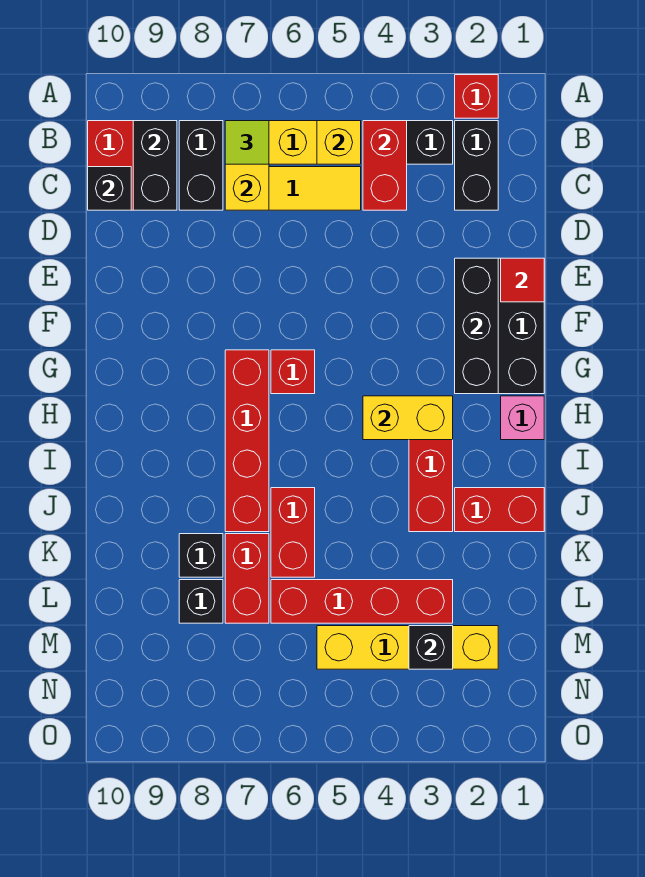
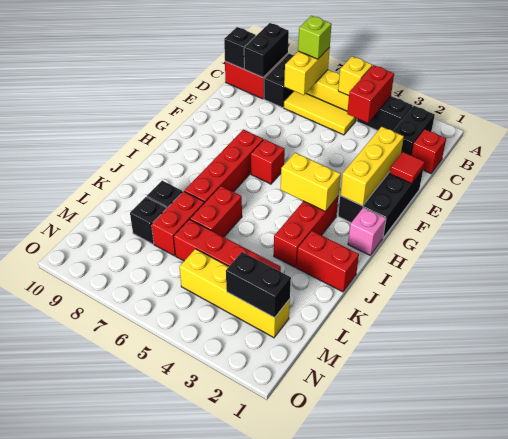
red brick A2 level 1 -> red brick C1 level 1
lime tile B7 level 3 -> lime brick B7 level 3
black brick E2:G2 level 2 -> yellow brick E2:G2 level 2
black brick M3 level 2 -> black brick M2:M3 level 2

